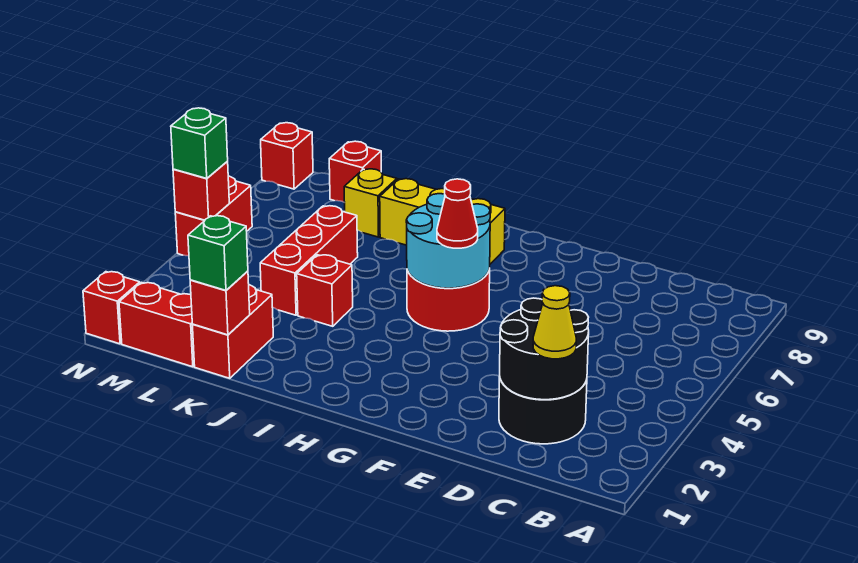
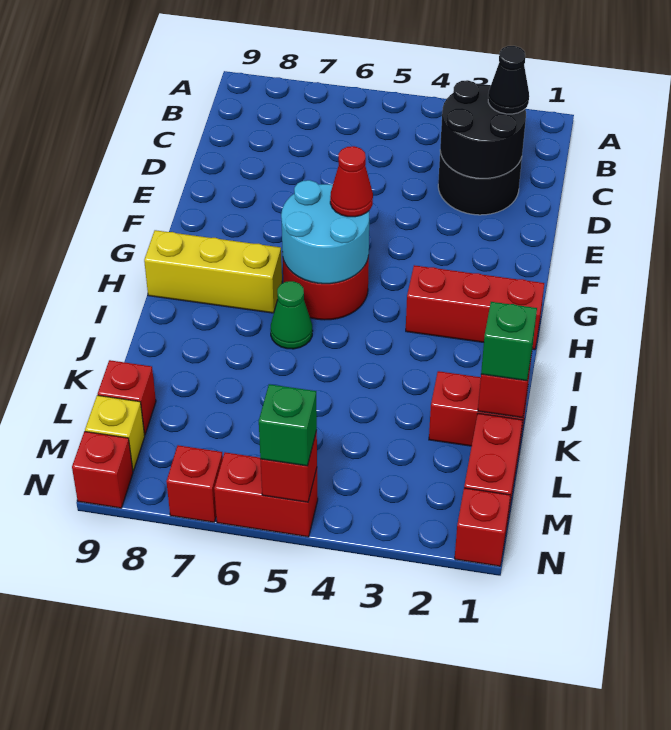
yellow cone C2 level 3 -> black cone C2 level 3
yellow brick H8:J8 level 1 -> yellow brick H7:H9 level 1
none -> green cone I6 level 1
red brick J4 level 1 -> red brick N7 level 1
red brick K4:K6 level 1 -> red brick H1:H3 level 1
yellow brick K8 level 1 -> yellow brick M9 level 1

